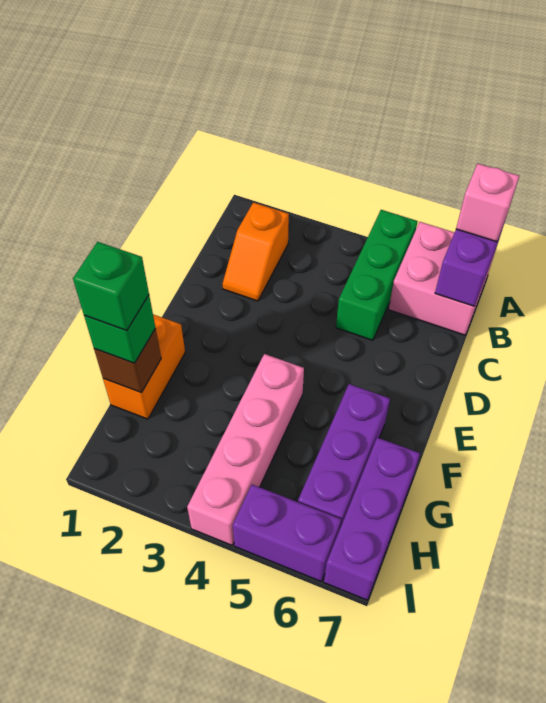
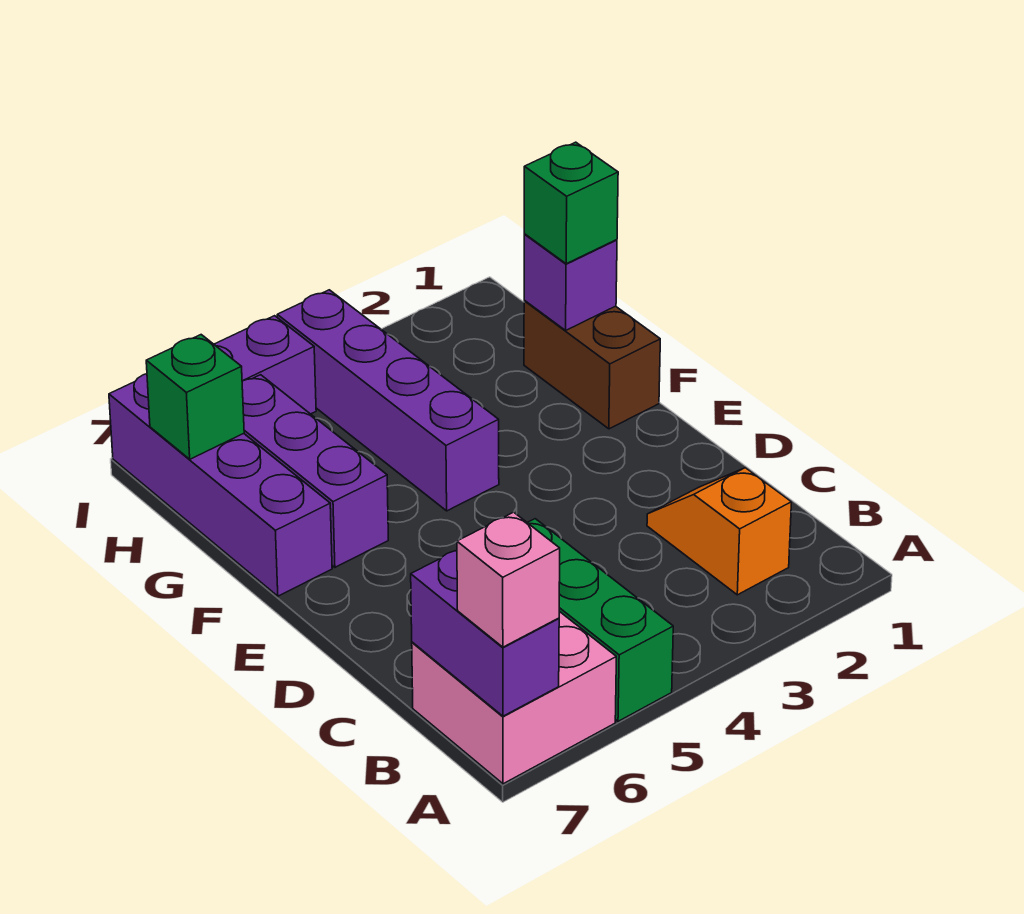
orange brick F1:G1 level 1 -> brown brick F1:G1 level 1
pink brick F4:I4 level 1 -> purple brick F4:I4 level 1
brown brick G1 level 2 -> purple brick G1 level 2
green brick G1 level 4 -> green brick H7 level 2
purple brick G7:I7 level 1 -> purple brick F7:I7 level 1

